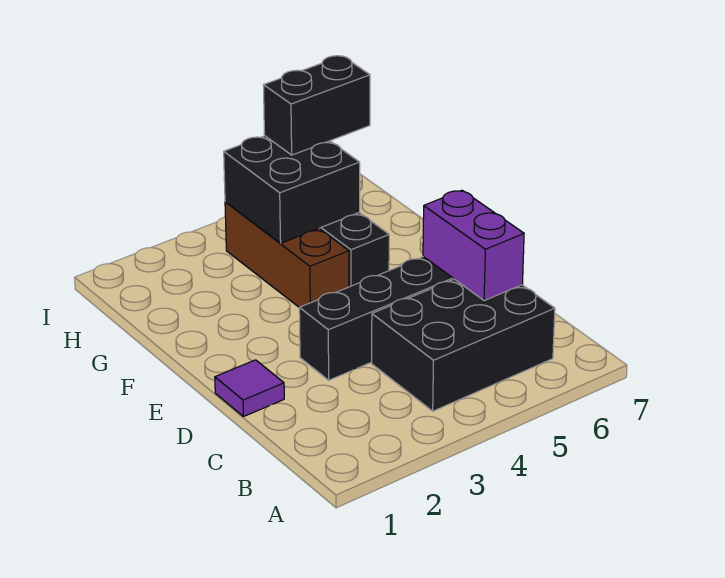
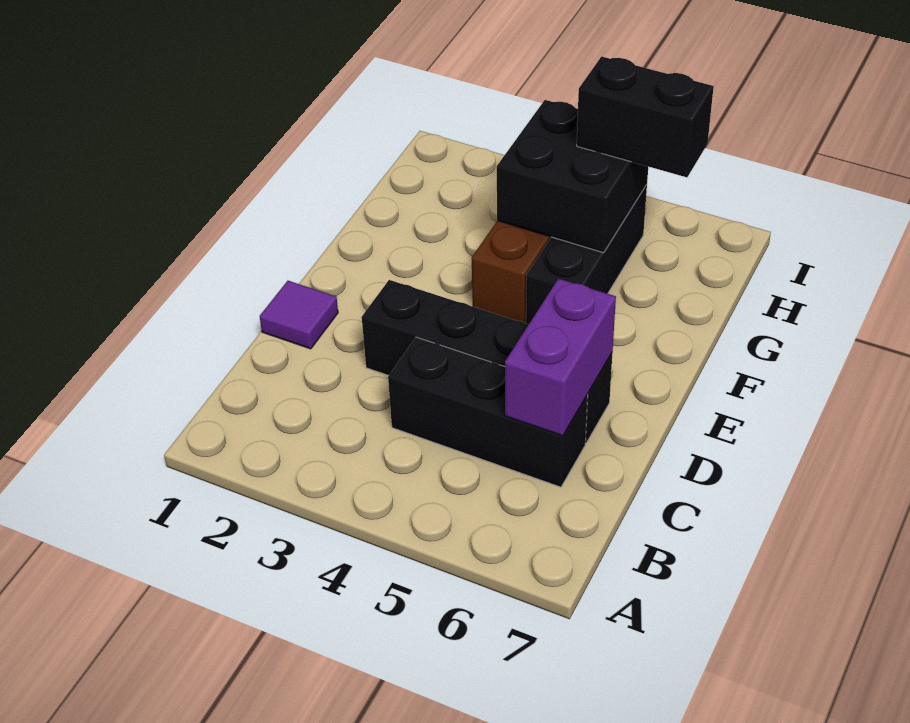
black brick B4:C6 level 1 -> black brick C4:C6 level 1

